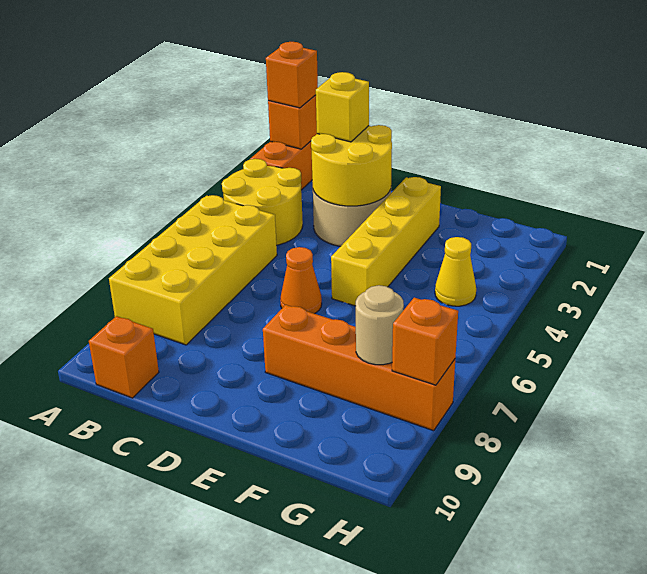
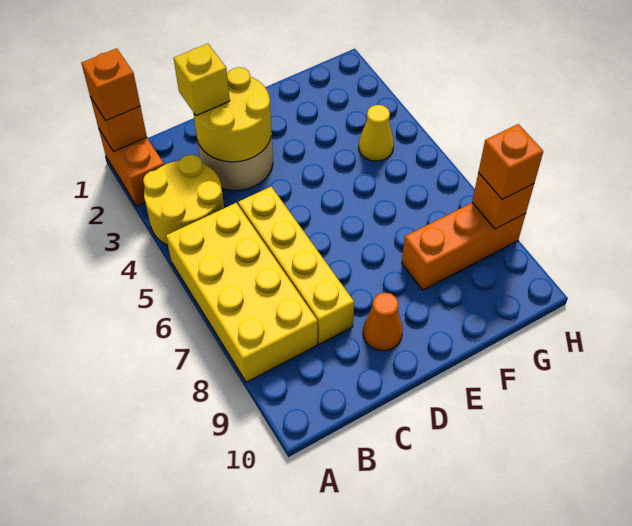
orange brick B10 level 1 -> orange brick H8 level 3
orange cone D6 level 1 -> orange cone D9 level 1
yellow brick E2:E5 level 1 -> yellow brick C5:C8 level 1
orange brick E8:H8 level 1 -> orange brick F8:H8 level 1
tan round brick G8 level 2 -> none

